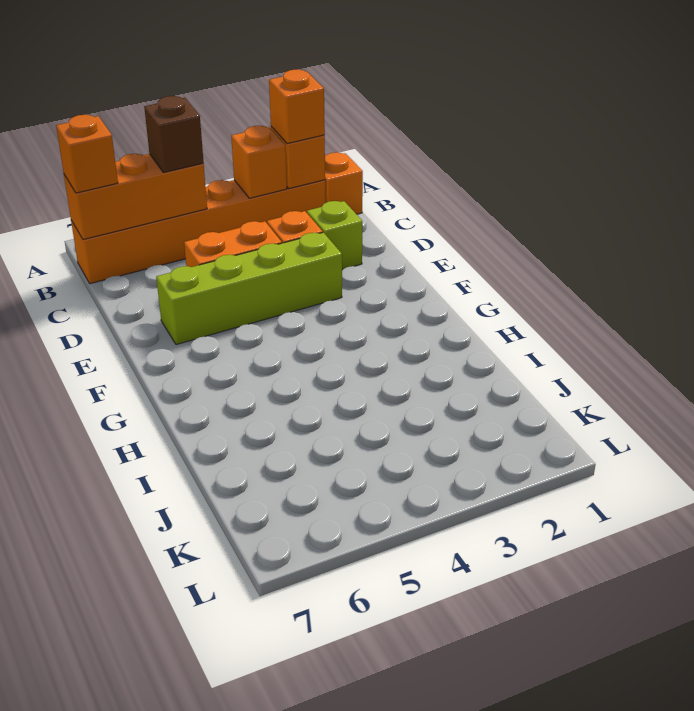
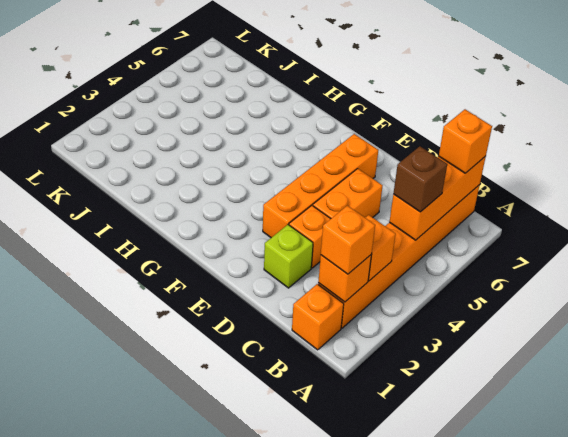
lime brick E3:E6 level 1 -> orange brick E3:E6 level 1

